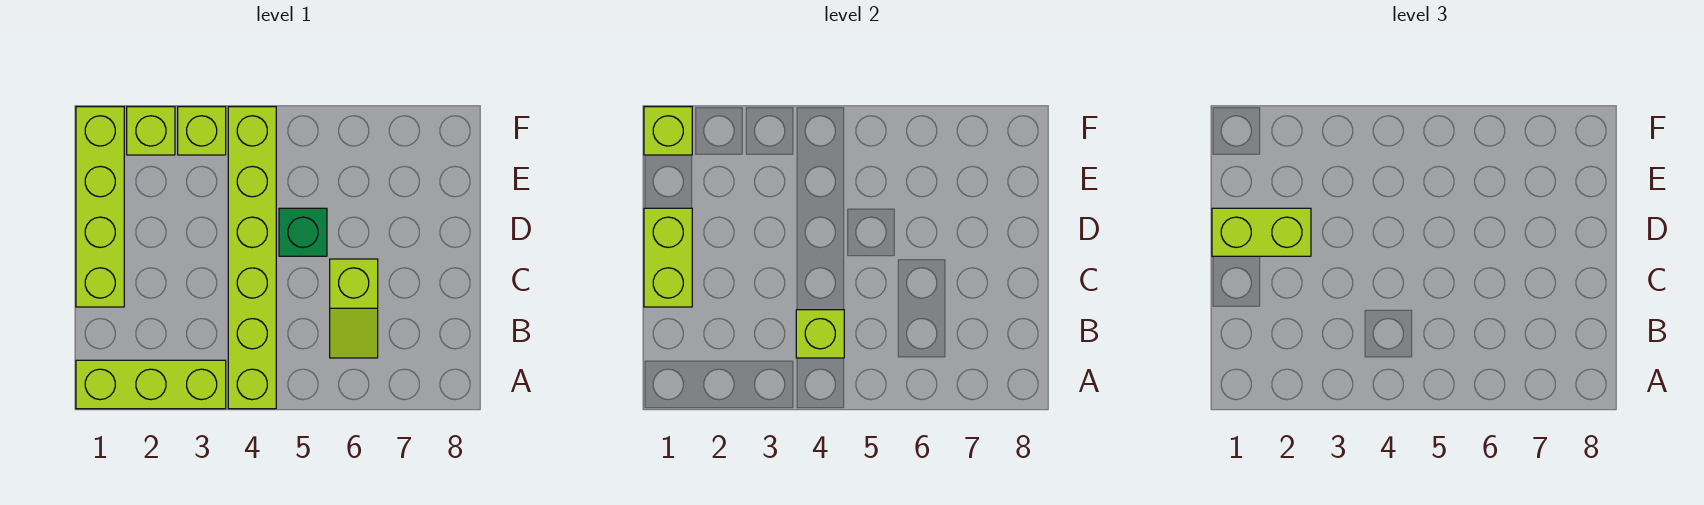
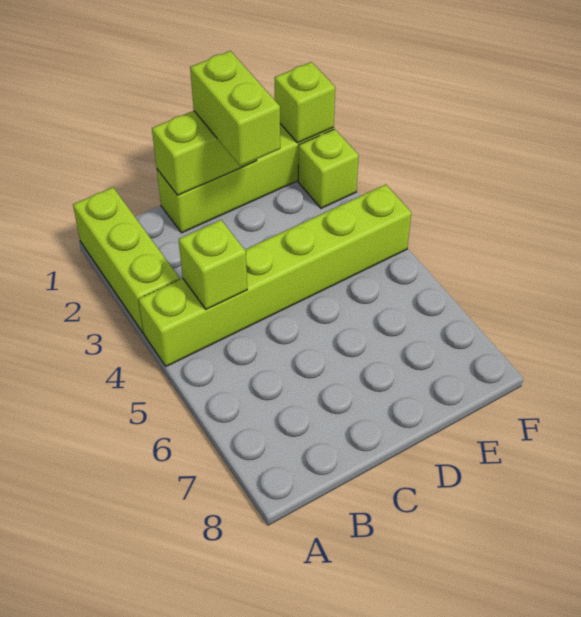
lime slope B6:C6 level 1 top C -> none
green brick D5 level 1 -> none
lime brick F3 level 1 -> none

